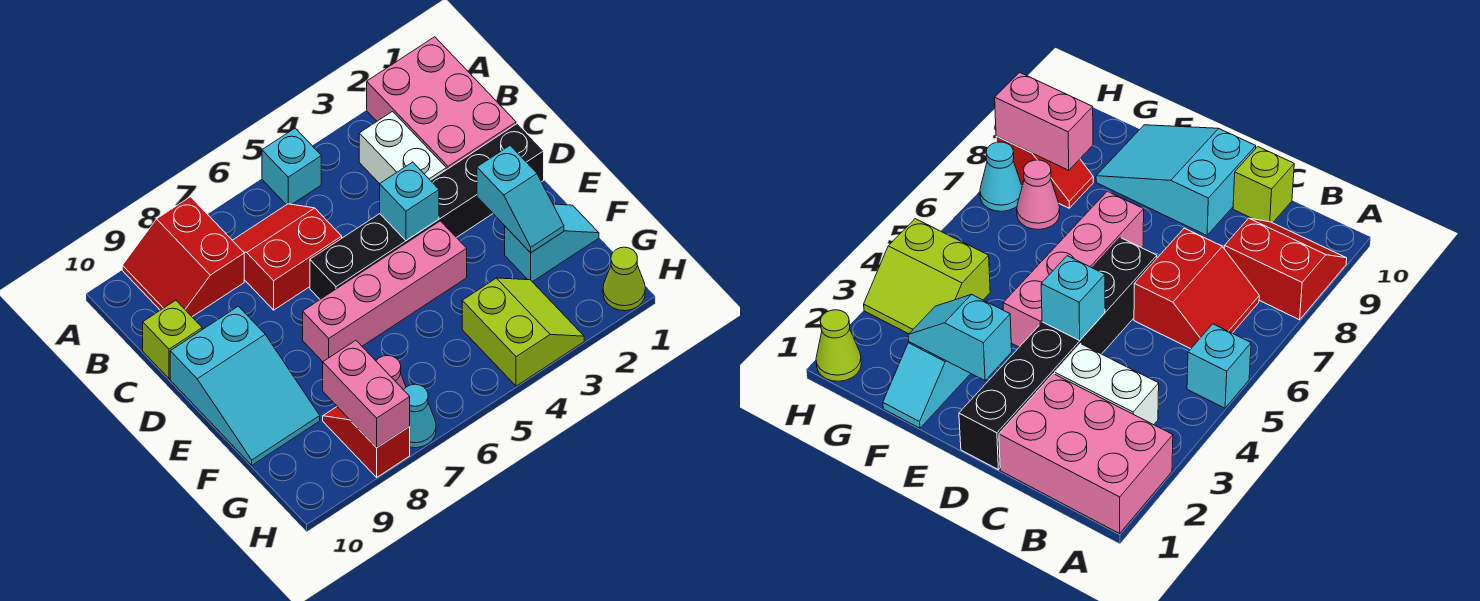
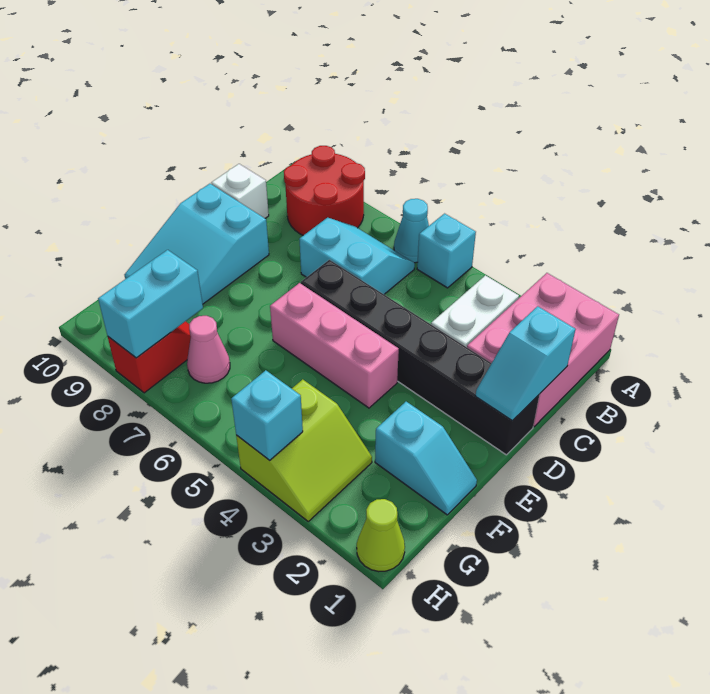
red slope A8:B9 level 1 top 8 -> red round brick A8:B9 level 1
red slope B6:C7 level 1 top C -> cyan slope B6:C7 level 1 top C
lime brick C10 level 1 -> white brick C10 level 1
cyan brick D4 level 2 -> cyan brick H4 level 2
cyan slope E2:F2 level 2 top E -> cyan slope C1:D1 level 2 top C
pink brick E4:E7 level 1 -> pink brick E4:E6 level 1
pink brick G8:H8 level 2 -> cyan brick G8:H8 level 2
cyan cone H7 level 1 -> cyan cone A6 level 1

